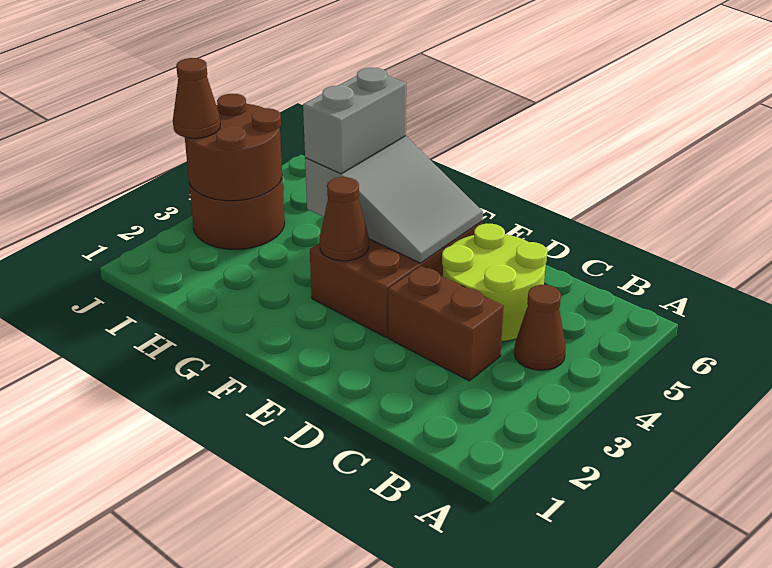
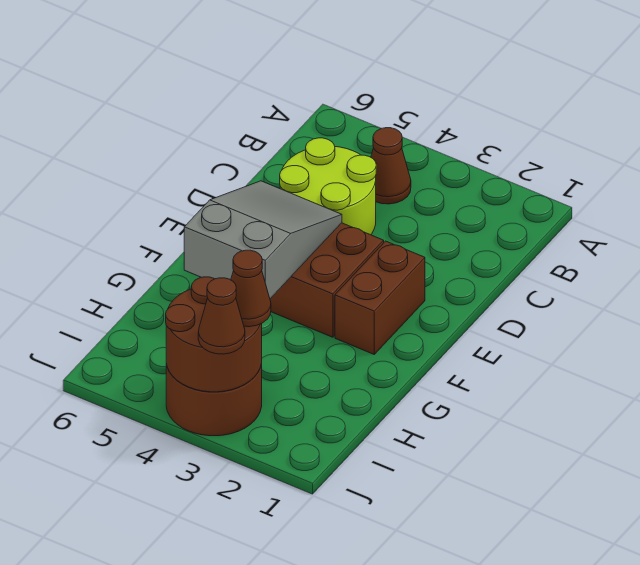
brown brick C3:D3 level 1 -> brown brick E2:F2 level 1
brown cone F3 level 2 -> brown cone I3 level 3
grey brick G4:G5 level 3 -> none

